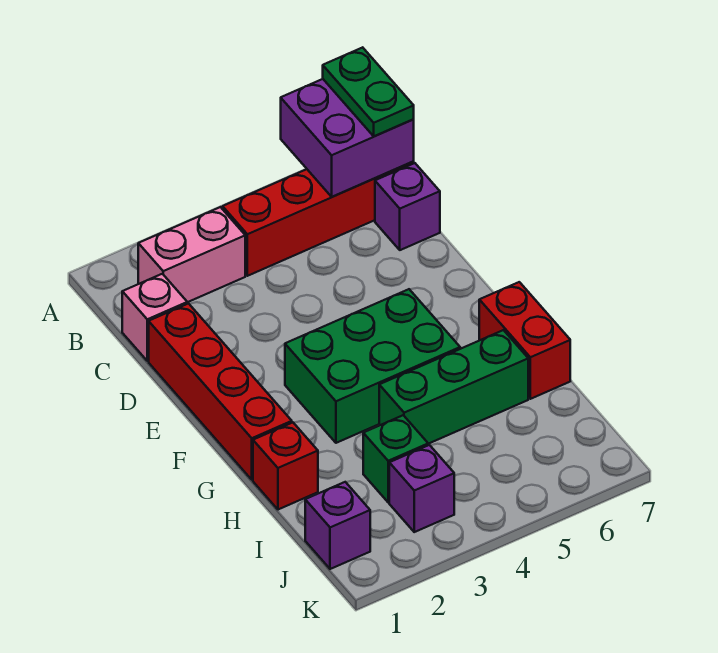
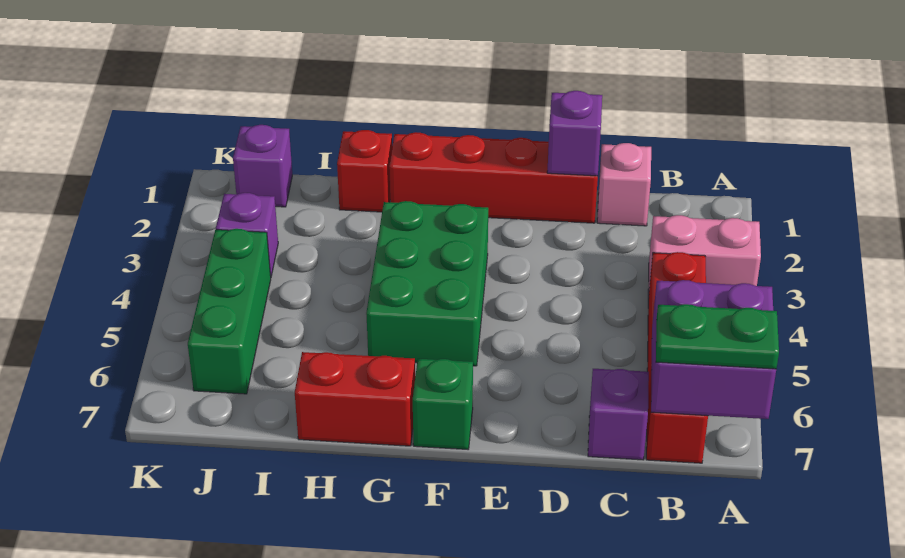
pink brick B2:B3 level 1 -> pink brick A3:B3 level 1
none -> purple brick D1 level 2
green brick H4:H6 level 1 -> green brick J4:J6 level 1
green brick I3 level 1 -> green brick F7 level 1

